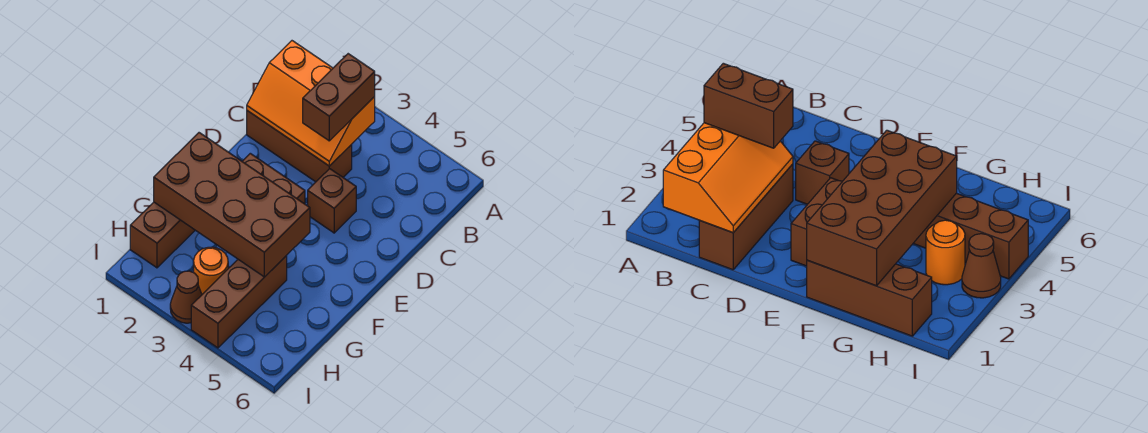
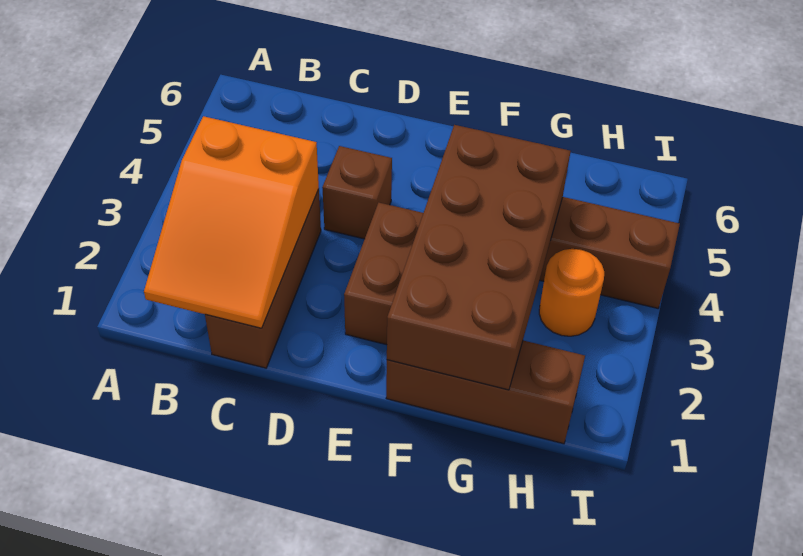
orange slope B1:C3 level 2 top B -> orange slope B1:C3 level 2 top 3
brown brick B3:C3 level 3 -> none
brown cone I3 level 1 -> none

